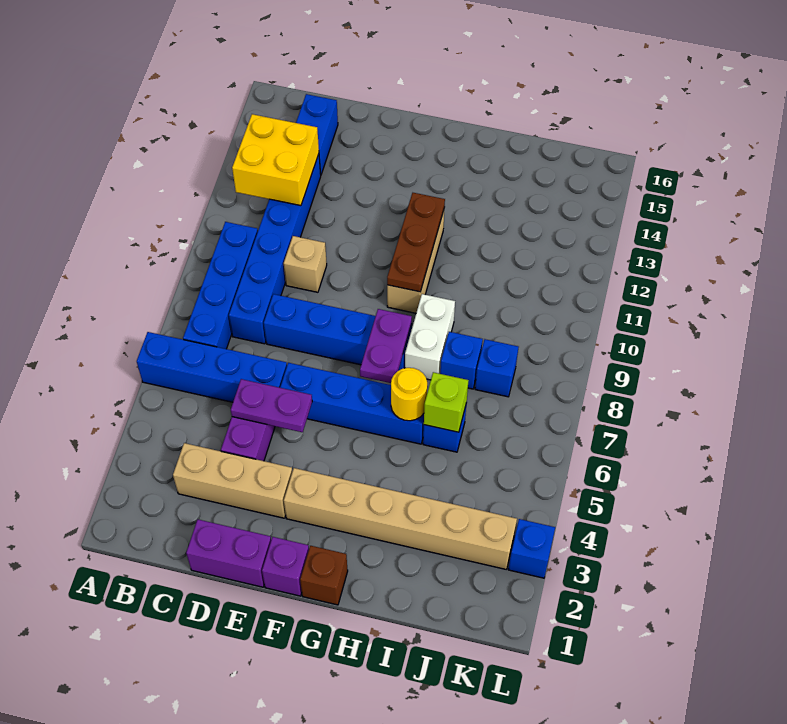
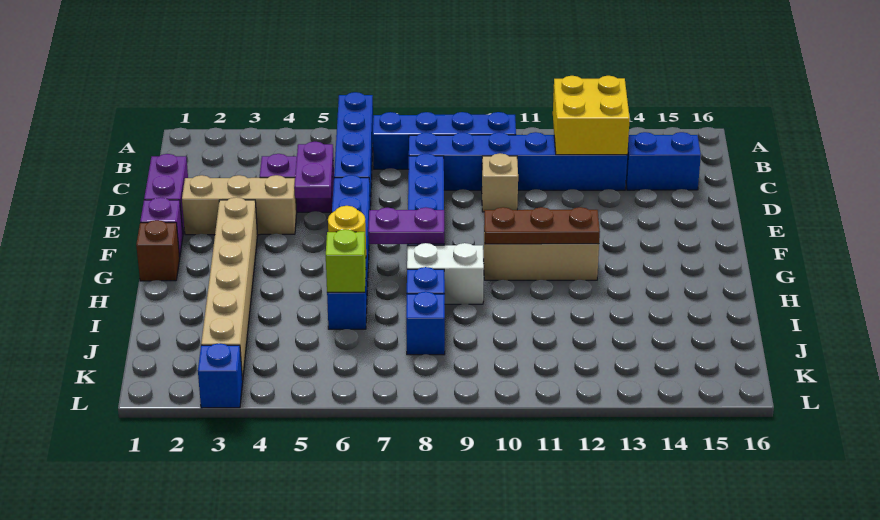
tan brick C3:E3 level 1 -> tan brick E2:E4 level 1

